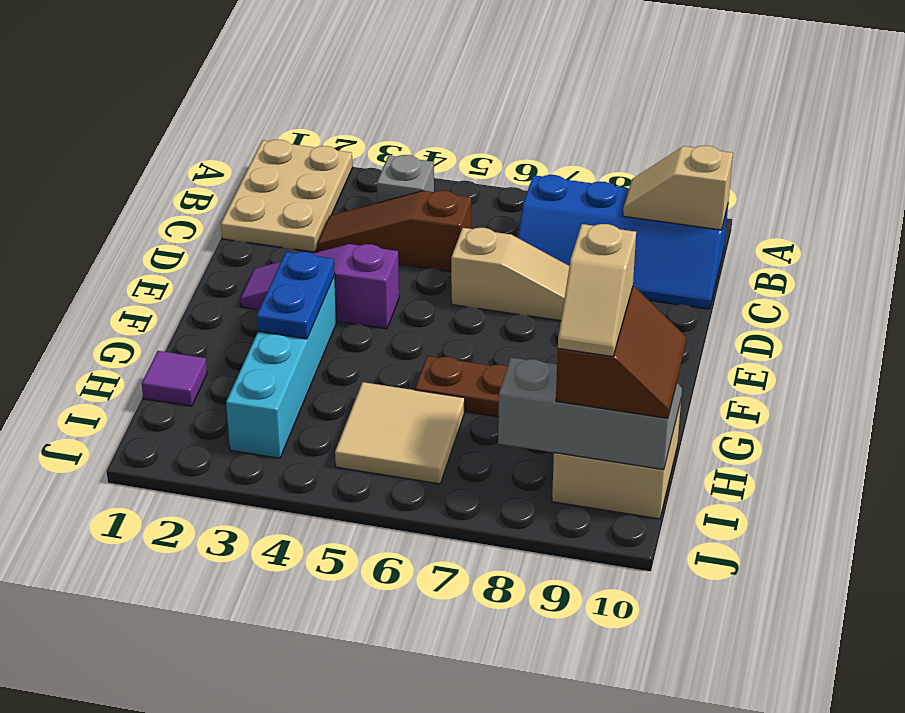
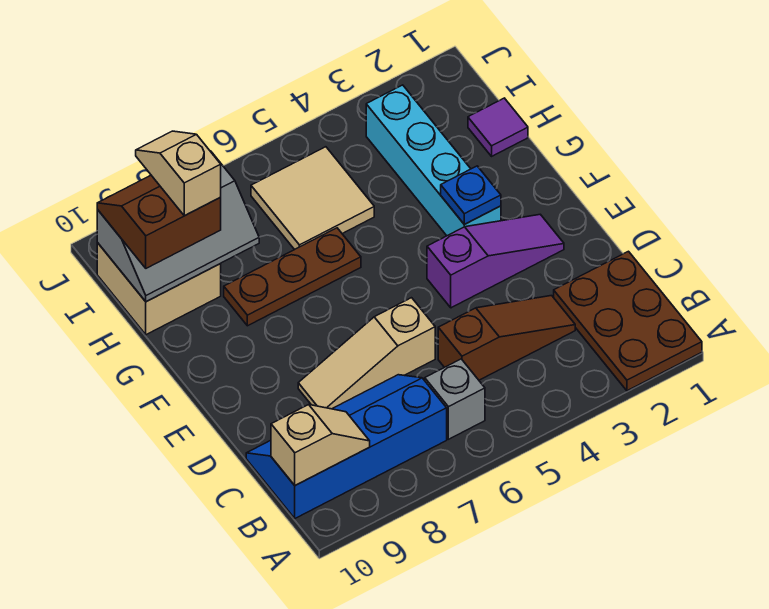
tan plate A1:C2 level 1 -> brown plate A1:C2 level 1
grey brick B4 level 1 -> grey brick B6 level 1
blue plate F3:G3 level 2 -> blue plate F3 level 2
brown slope H9:I10 level 3 top 9 -> brown slope H9:I10 level 3 top H

